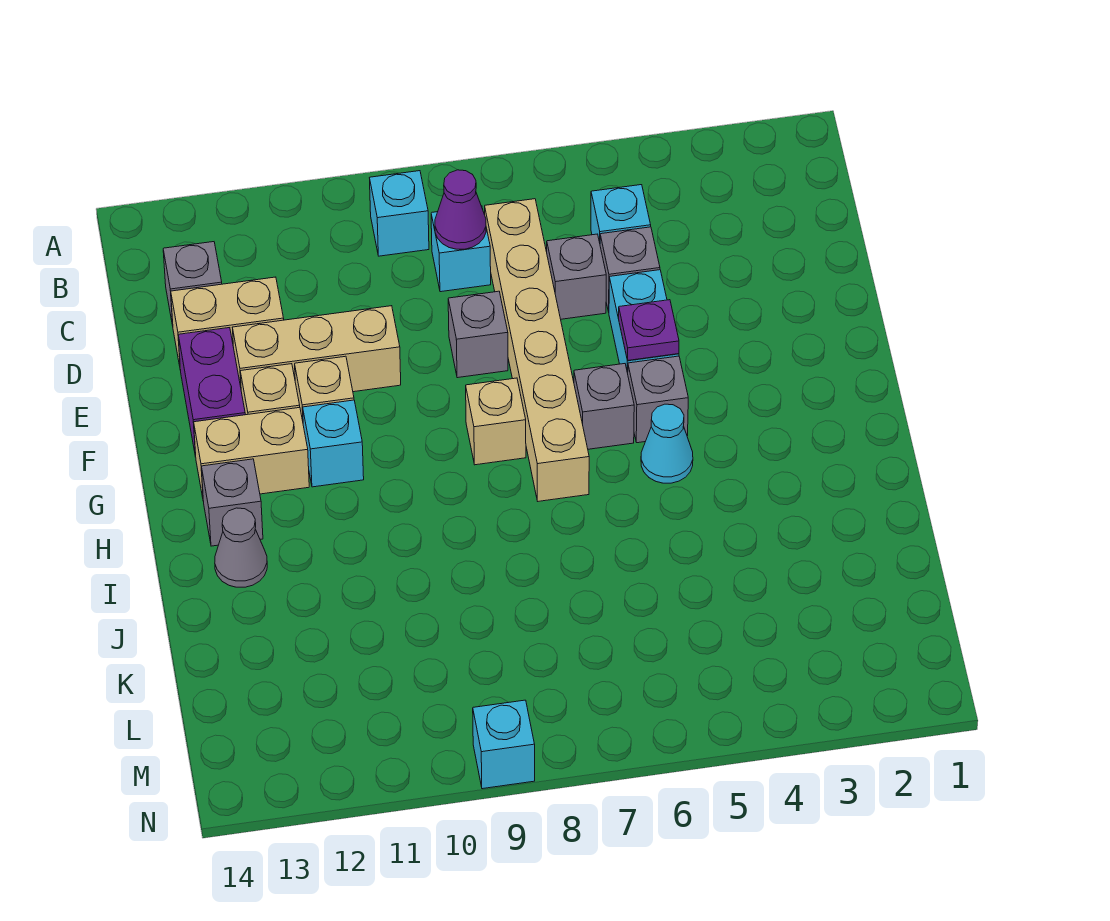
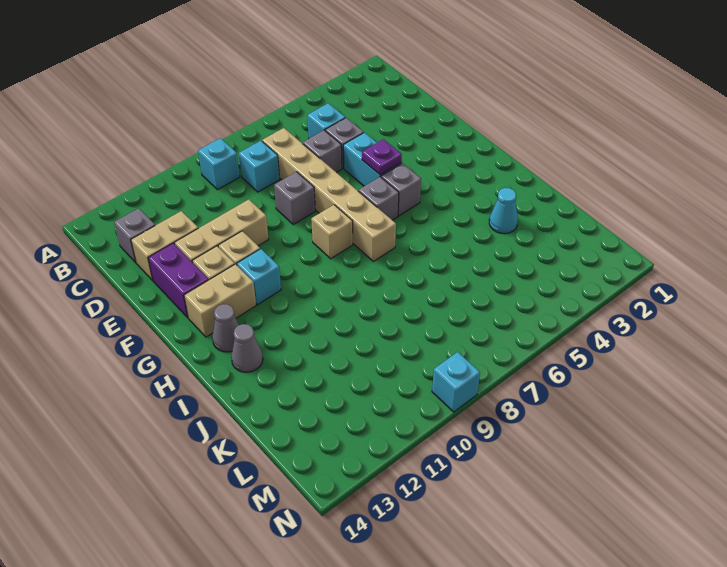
purple cone C8 level 2 -> none
cyan cone H5 level 1 -> cyan cone J3 level 1
grey brick H13 level 1 -> grey cone H13 level 1

